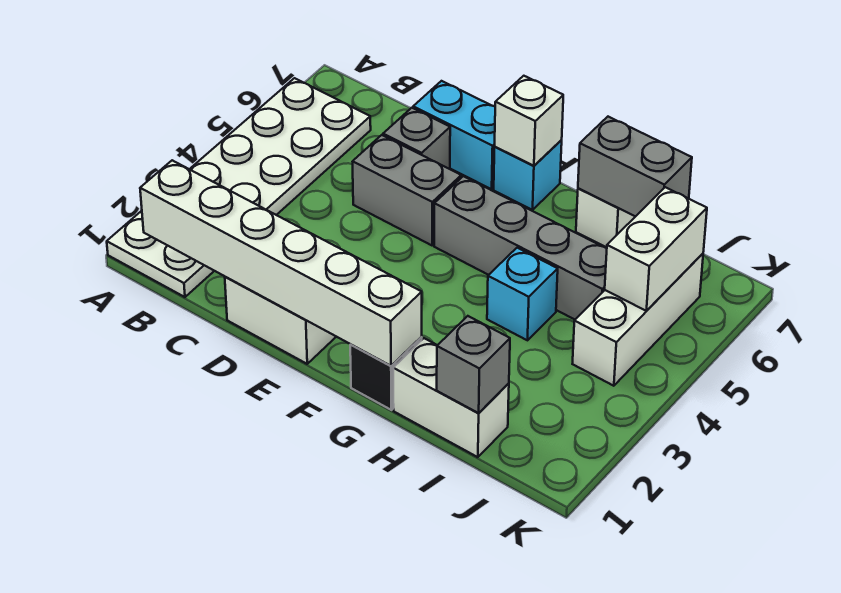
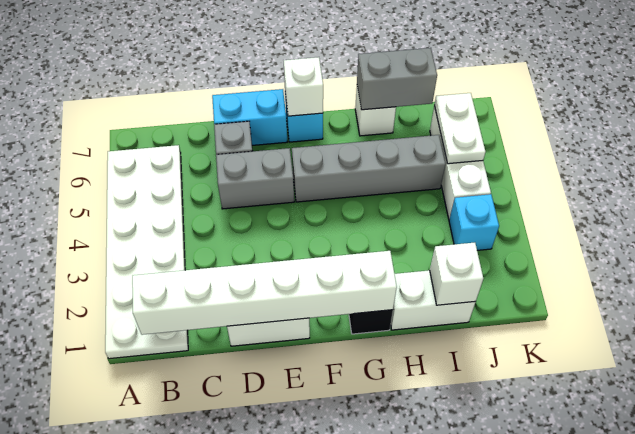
cyan brick H4 level 1 -> cyan brick J3 level 1
grey brick I1 level 2 -> white brick I1 level 2
white brick J5:J6 level 2 -> white plate J5:J6 level 2

